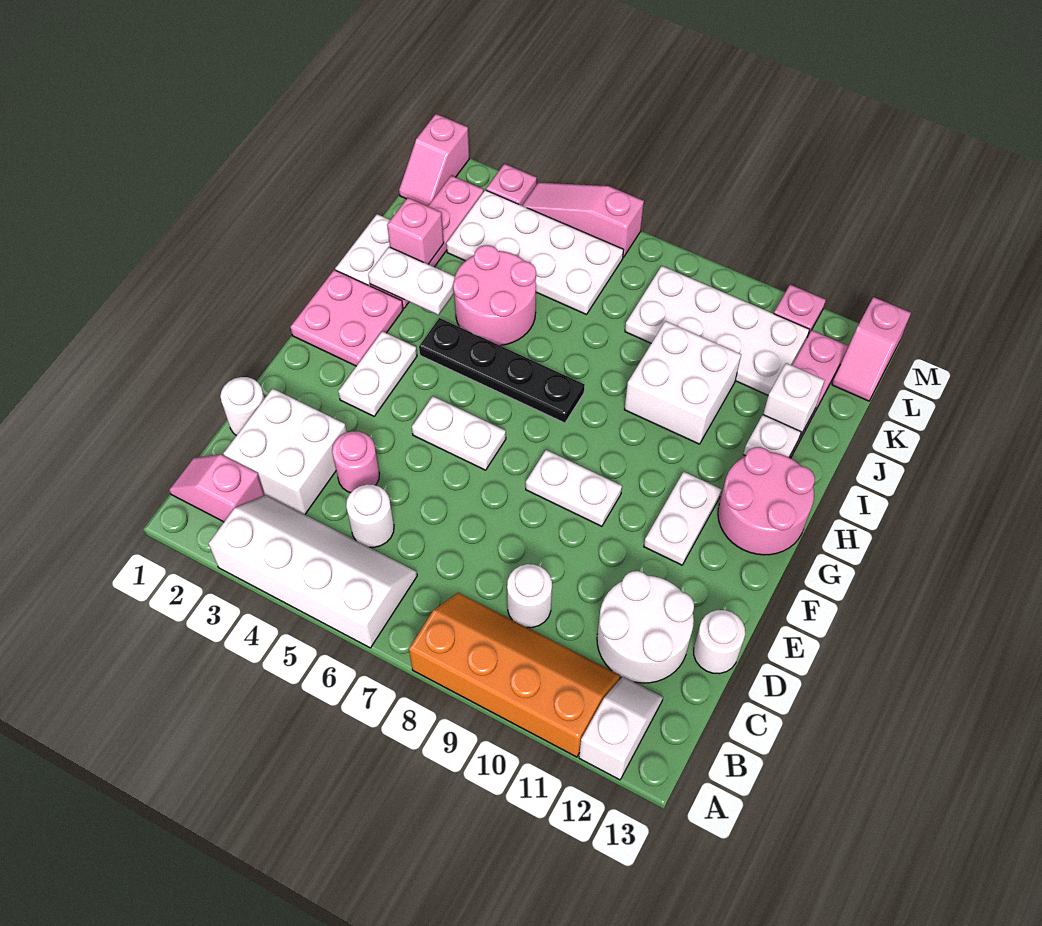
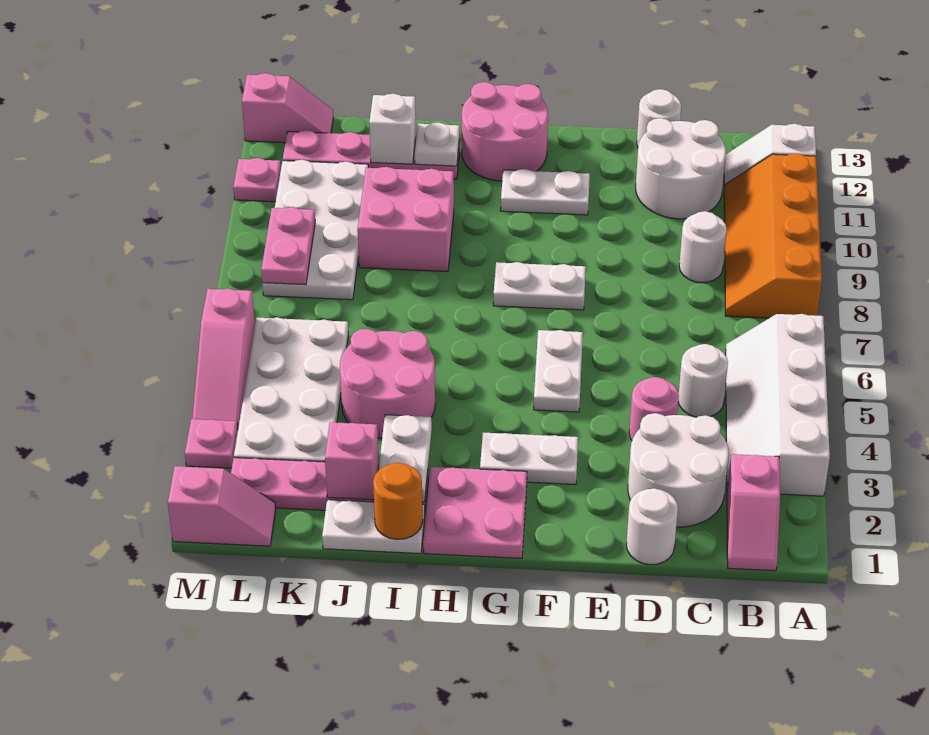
white brick C2:D3 level 1 -> white round brick C2:D3 level 1
white plate F8:F9 level 1 -> white plate F8:G8 level 1
black plate H4:H7 level 1 -> none
none -> orange round brick I1 level 2
white brick I9:J10 level 1 -> pink brick I9:J10 level 1
none -> pink plate L8:L9 level 2

